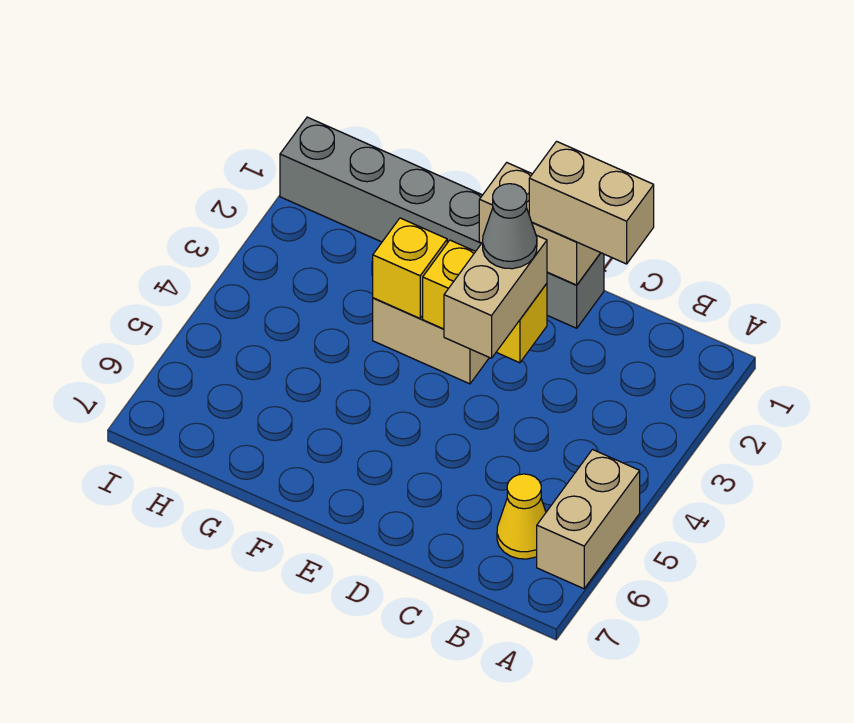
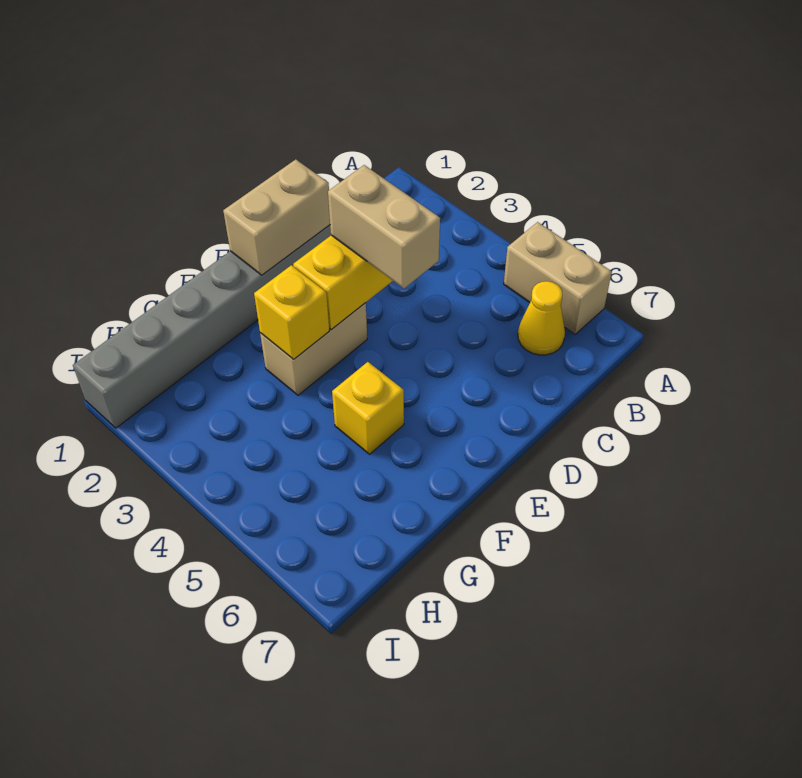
tan brick C1:D1 level 3 -> none
grey cone D3 level 4 -> none
none -> yellow brick F5 level 1

